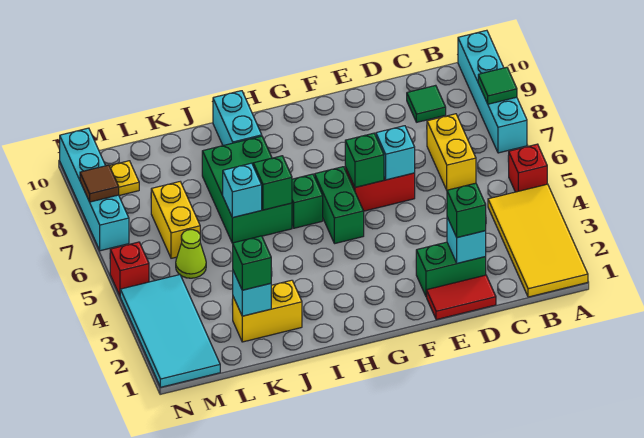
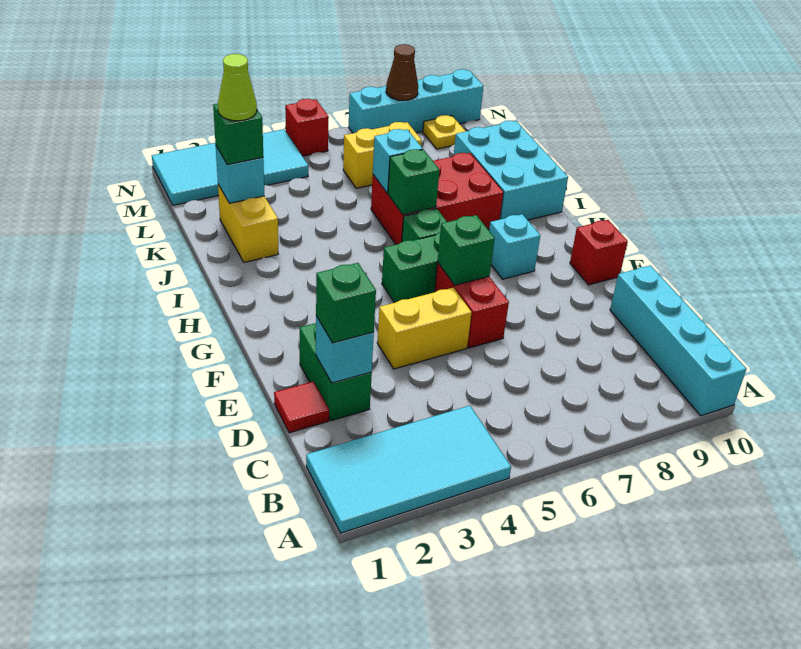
yellow tile A1:B4 level 1 -> cyan tile A1:B4 level 1
red brick A5 level 1 -> red brick F10 level 1
cyan brick A7:A10 level 1 -> cyan brick A10:D10 level 1
green tile A8 level 2 -> none
yellow brick C6:C7 level 1 -> yellow brick E4:E5 level 1
green tile C9 level 1 -> none
red tile D1:E1 level 1 -> red tile D1 level 1
cyan brick E6 level 2 -> cyan brick G8 level 1
green brick I6:J8 level 1 -> red brick I6:J8 level 1
cyan brick I9:I10 level 1 -> cyan brick I9:K10 level 1
lime cone L5 level 1 -> lime cone K2 level 4
brown tile N8 level 2 -> brown cone N8 level 2

